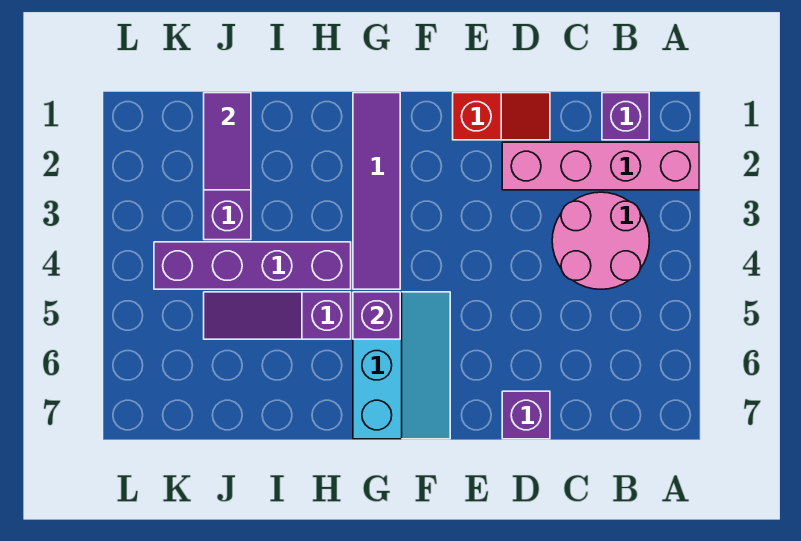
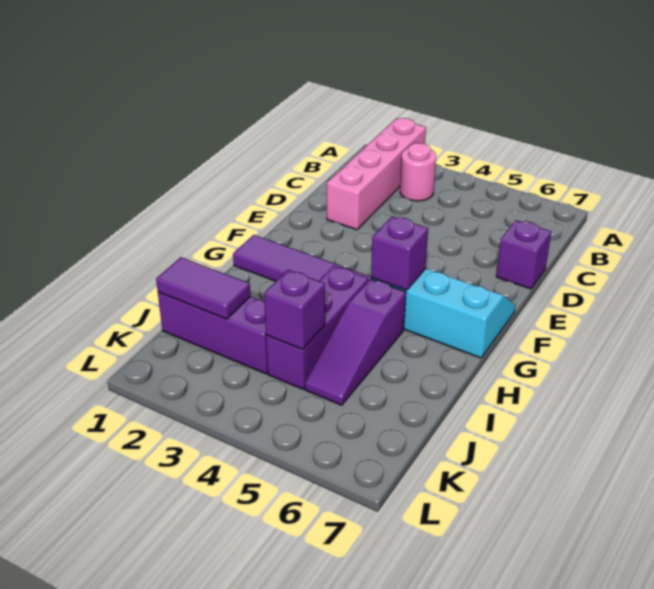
purple brick B1 level 1 -> purple brick J4 level 2
pink round brick B3:C4 level 1 -> pink round brick B3 level 1
red slope D1:E1 level 1 top E -> none
purple brick H4:K4 level 1 -> purple brick H4:J4 level 1

